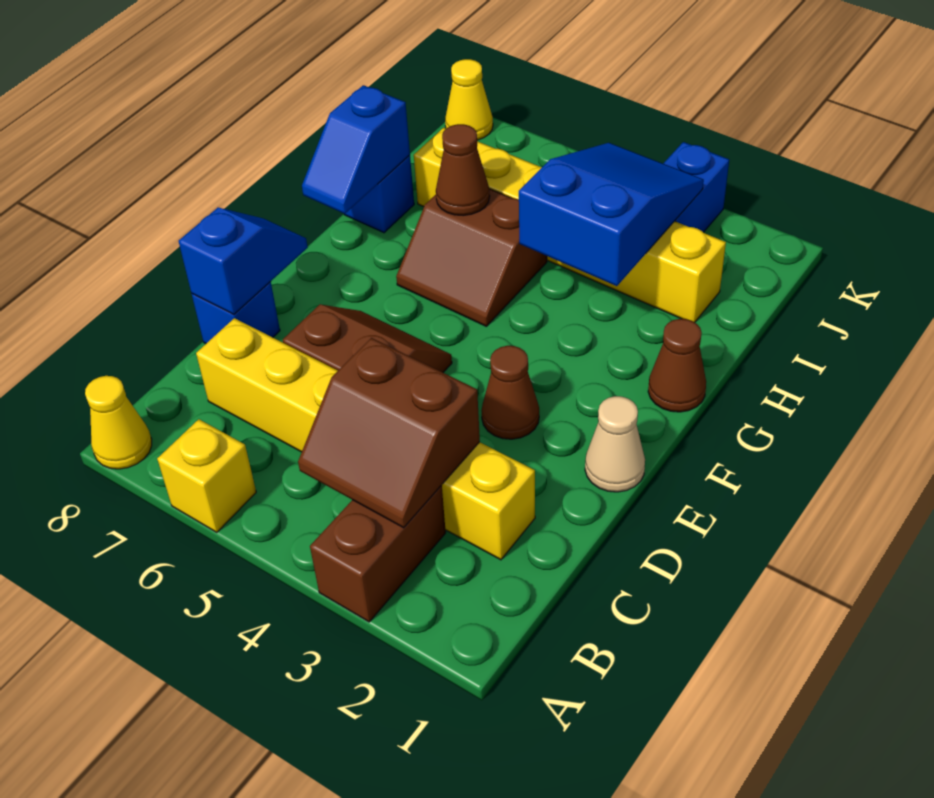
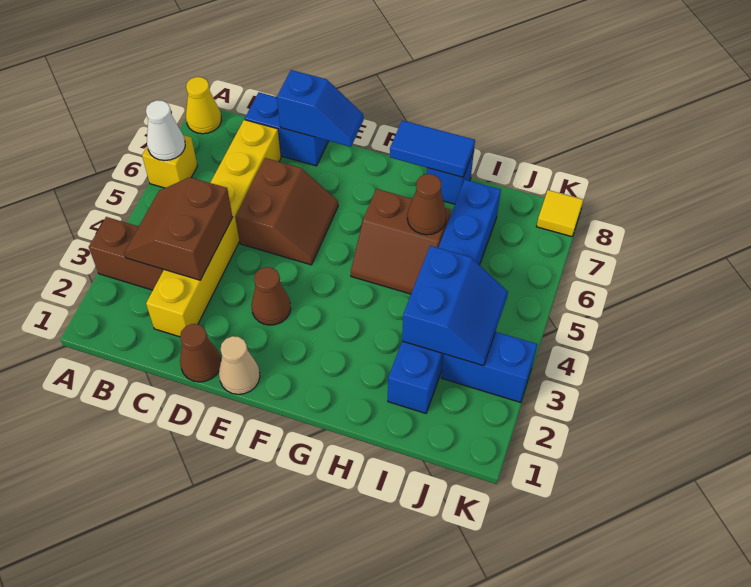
none -> white cone A6 level 2
blue brick D8 level 1 -> blue brick C8:D8 level 1
brown cone G1 level 1 -> brown cone D1 level 1
brown slope G5:H6 level 1 top H -> brown slope G5:H6 level 1 top 6
blue slope G8:H8 level 2 top H -> blue tile G8:H8 level 2
blue slope H3:J4 level 2 top H -> blue slope I3:J4 level 2 top I
yellow brick I2:I7 level 1 -> blue brick I2:I7 level 1
yellow cone K8 level 1 -> yellow tile K8 level 1

